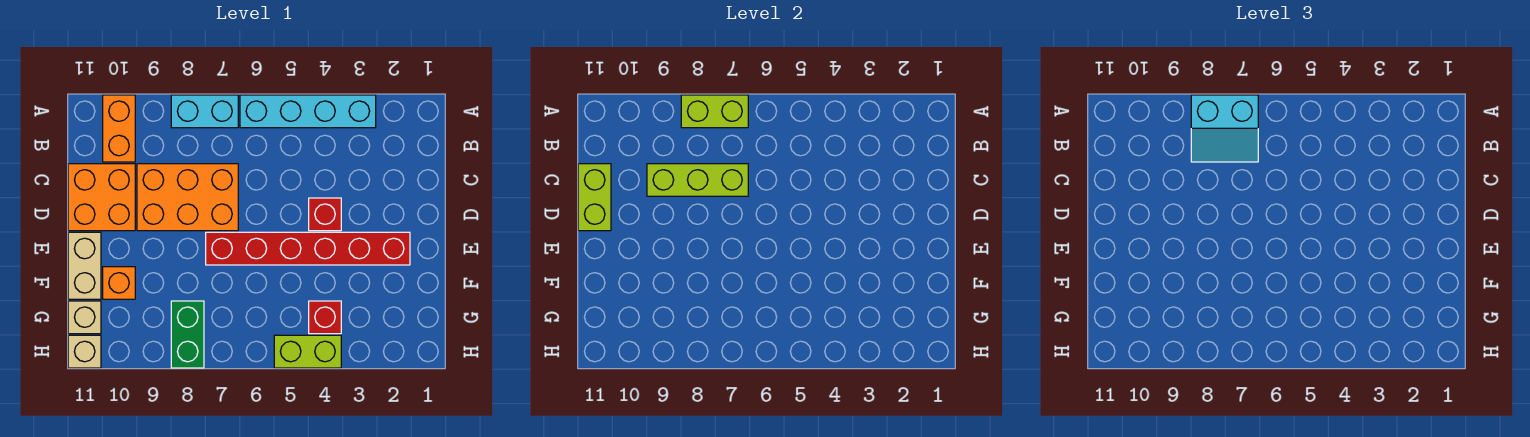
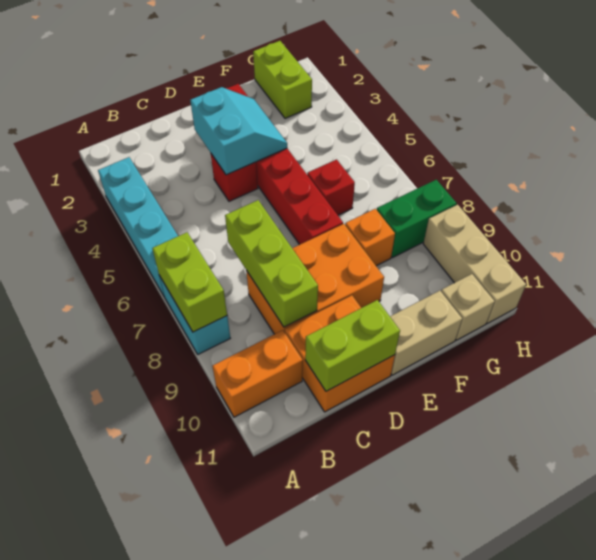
cyan slope A7:B8 level 3 top A -> cyan slope D3:E4 level 2 top D
orange brick C7:D9 level 1 -> orange brick C8:E9 level 1
orange brick F10 level 1 -> orange brick F8 level 1
red brick G4 level 1 -> red brick F6 level 1
lime brick H4:H5 level 1 -> lime brick G1:G2 level 1
tan brick H11 level 1 -> tan brick H9:H11 level 1

